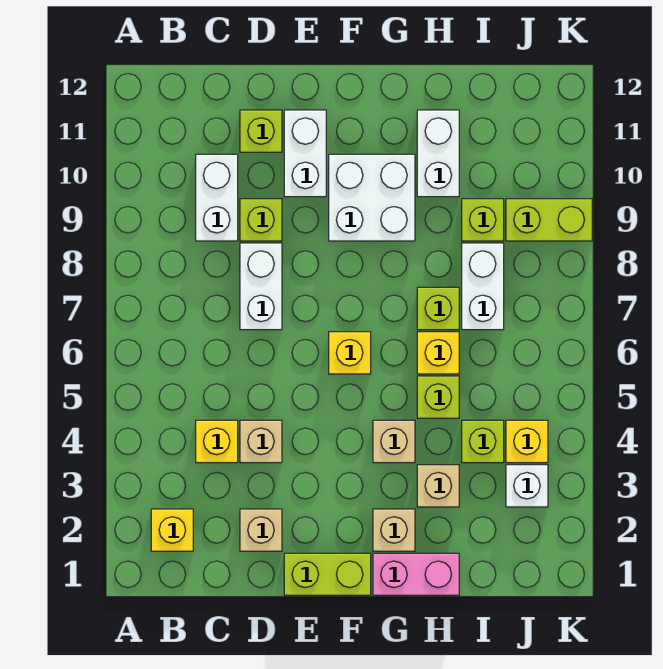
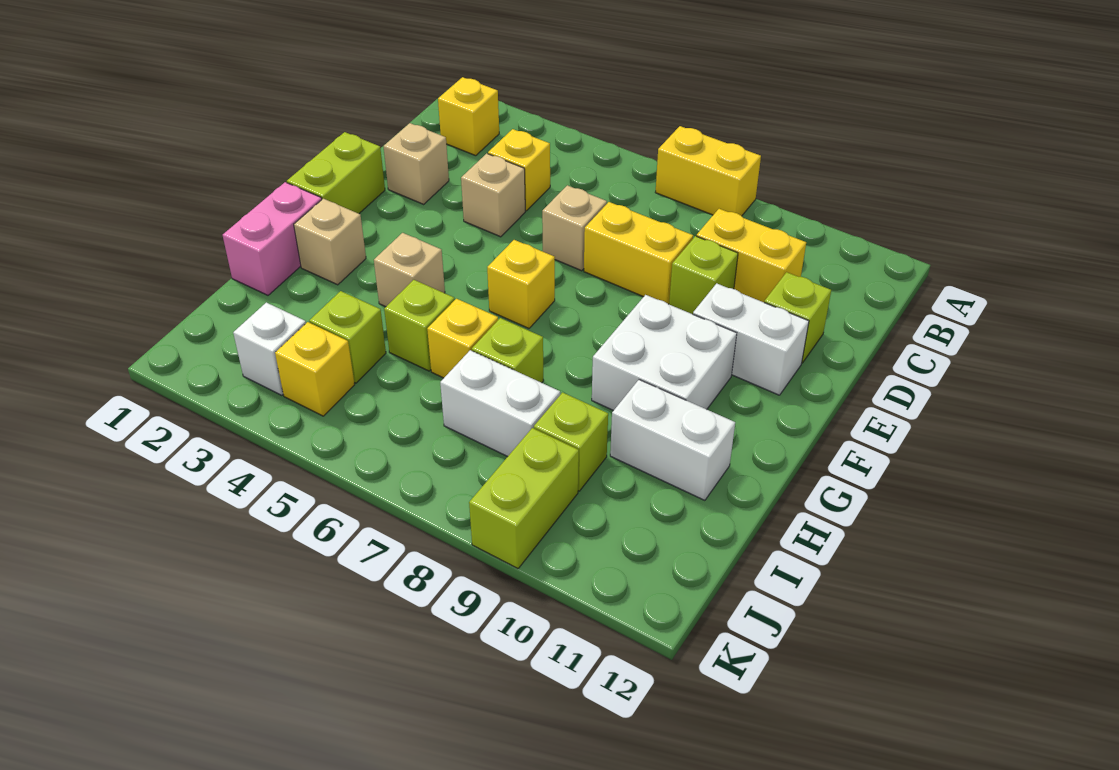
none -> yellow brick A7:A8 level 1
white brick C9:C10 level 1 -> yellow brick C9:C10 level 1
white brick D7:D8 level 1 -> yellow brick D7:D8 level 1
tan brick H3 level 1 -> tan brick D6 level 1

